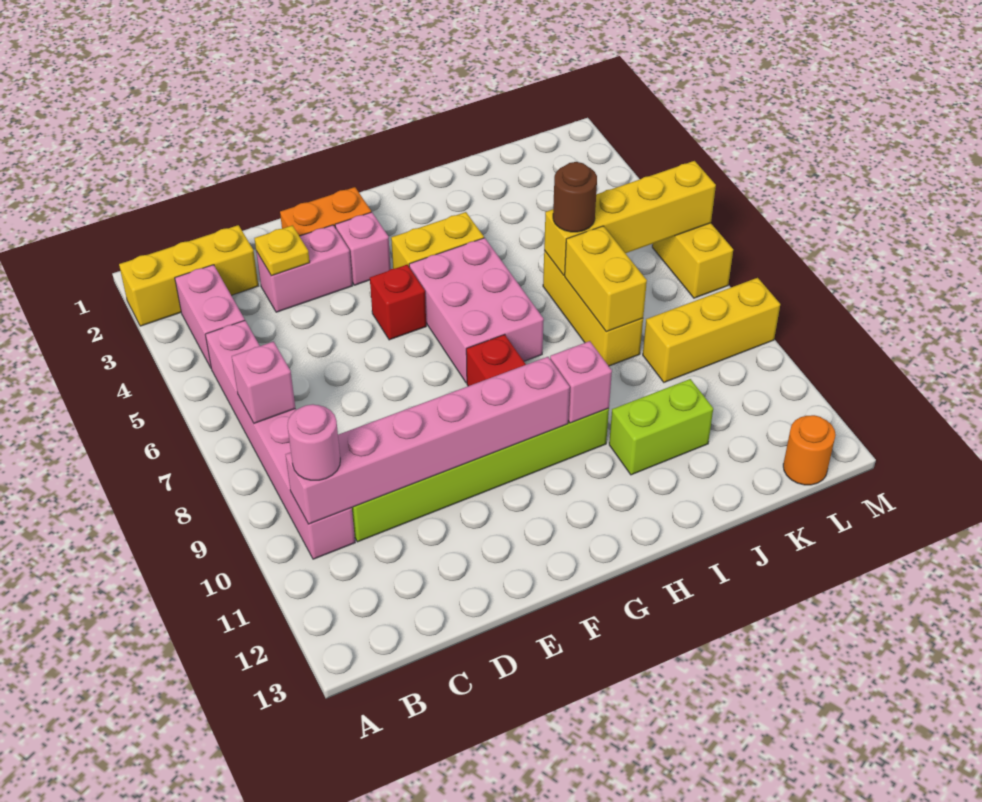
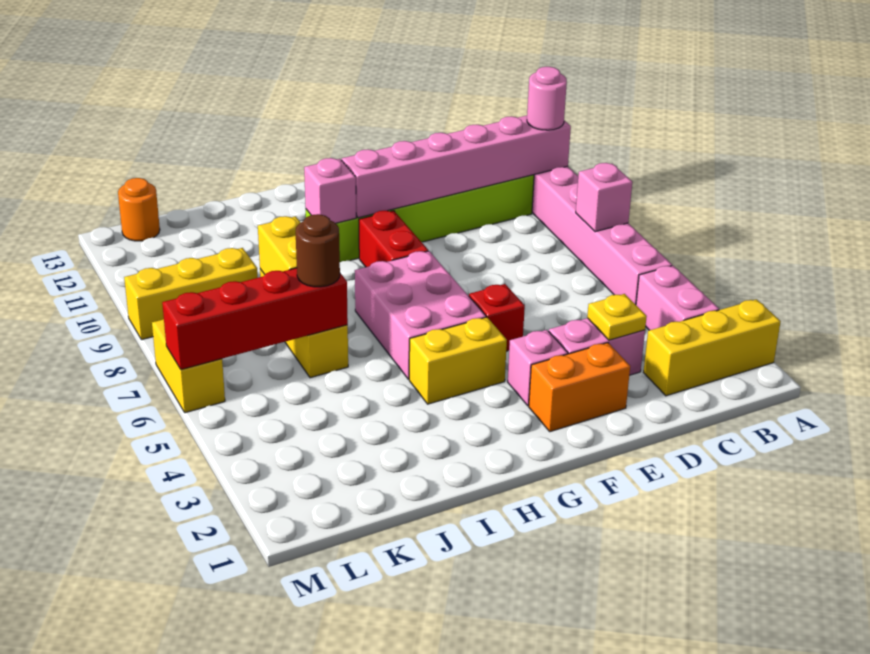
lime brick I11:J11 level 1 -> none
yellow brick J6:M6 level 2 -> red brick J6:M6 level 2

